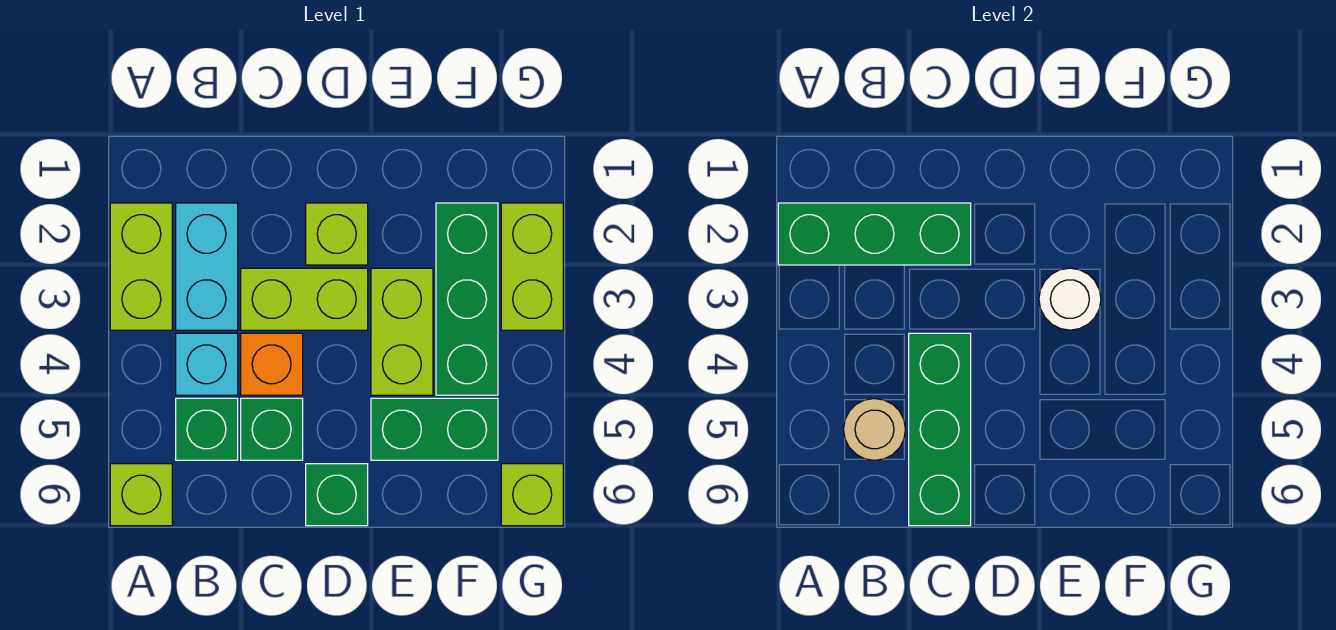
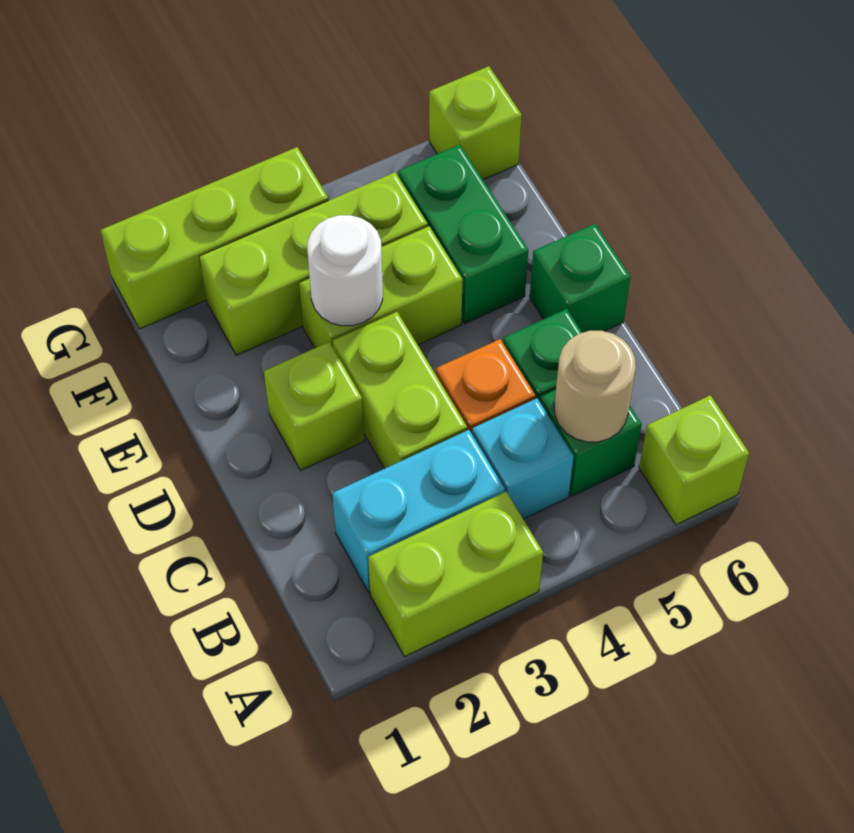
green brick A2:C2 level 2 -> none
green brick C4:C6 level 2 -> none
green brick F2:F4 level 1 -> lime brick F2:F4 level 1
lime brick G2:G3 level 1 -> lime brick G1:G3 level 1

